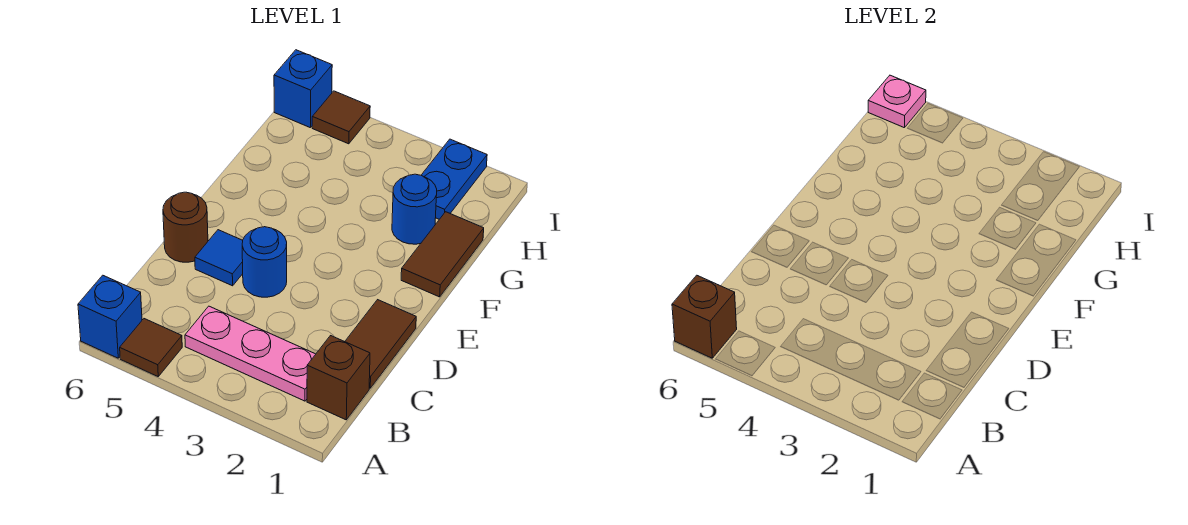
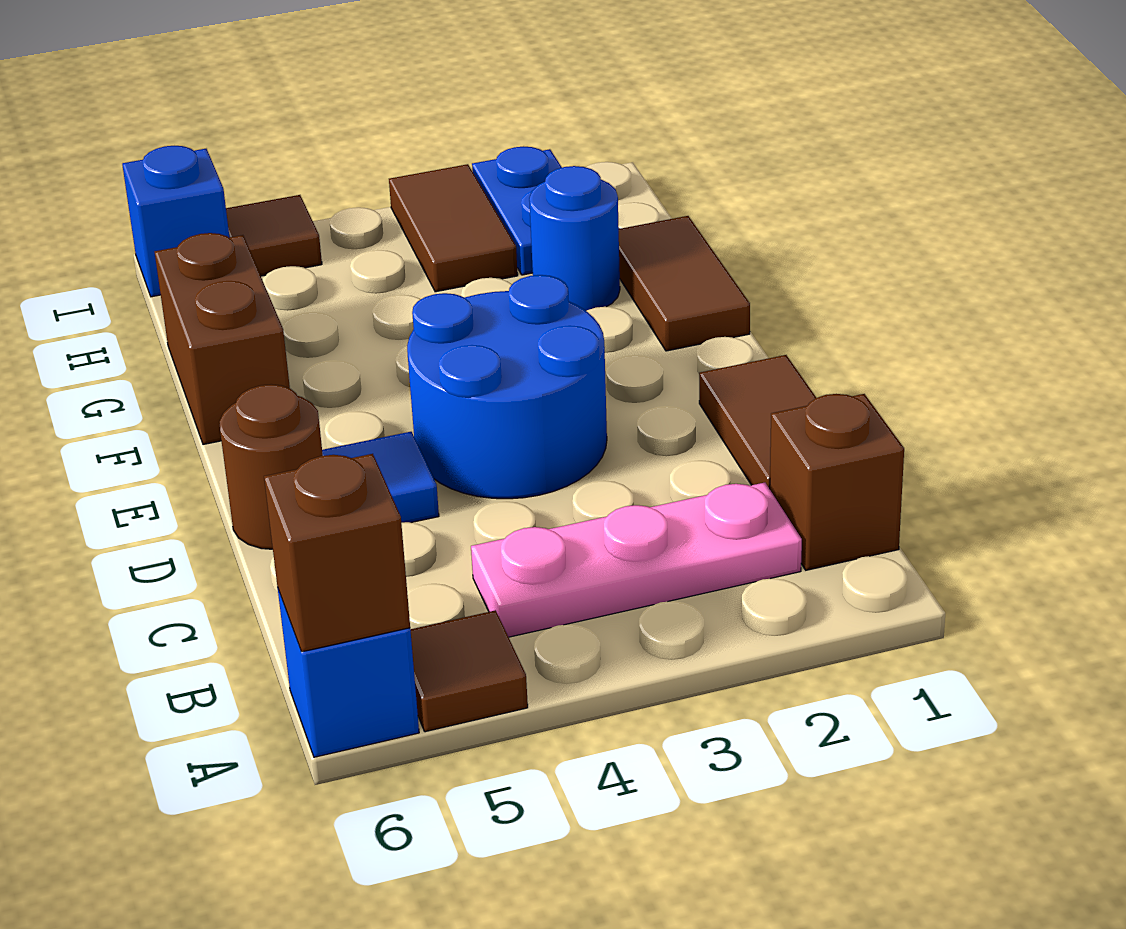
blue round brick D4 level 1 -> blue round brick D3:E4 level 1
none -> brown brick F6:G6 level 1
none -> brown tile H3:I3 level 1
pink plate I6 level 2 -> none

